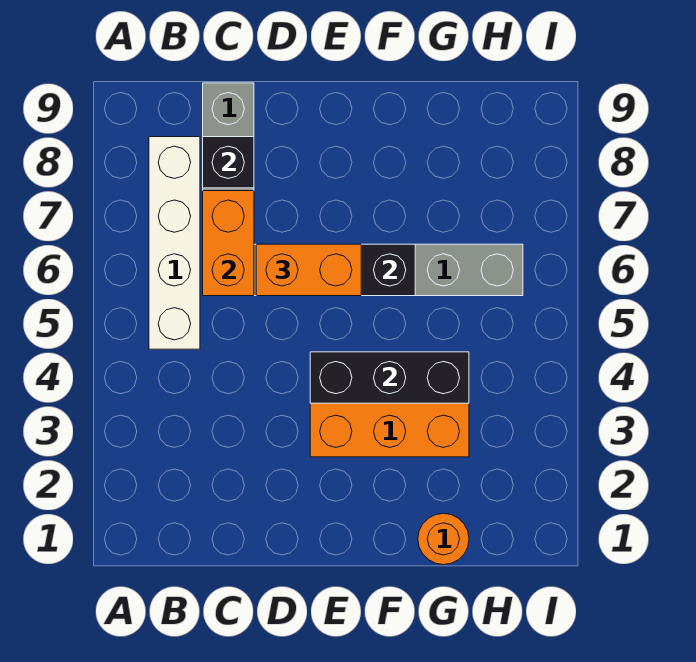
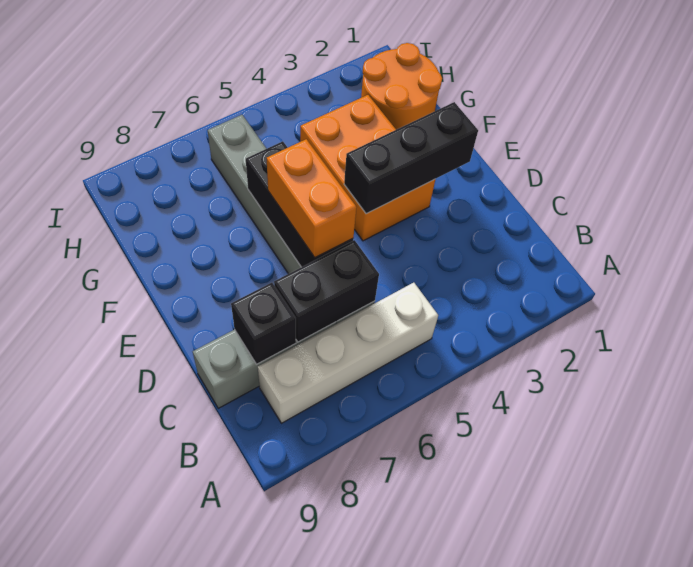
orange brick C6:C7 level 2 -> black brick C6:C7 level 2
black brick E4:G4 level 2 -> black brick E2:E4 level 2
orange round brick G1 level 1 -> orange round brick G1:H2 level 1

